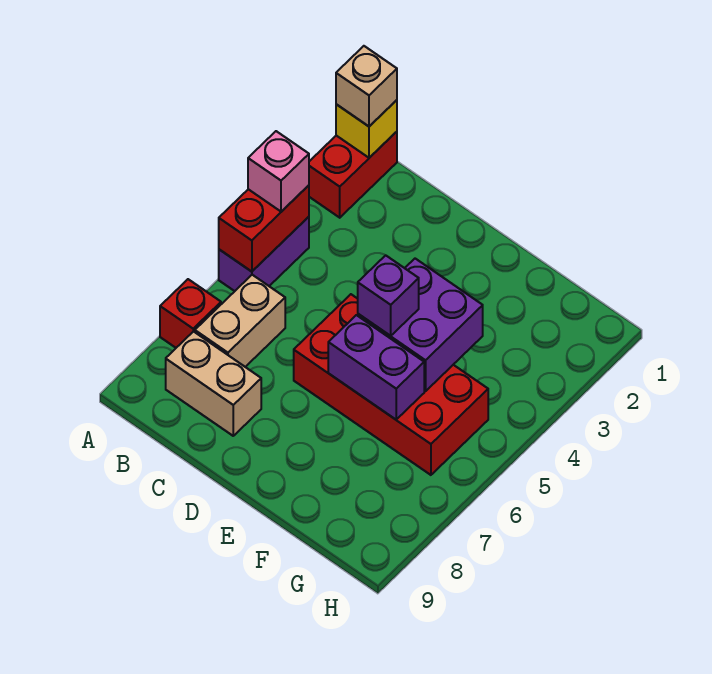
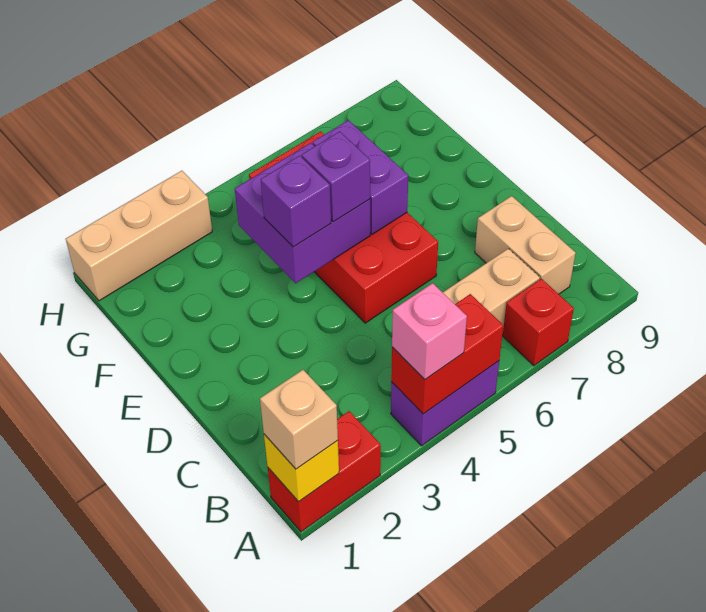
none -> purple brick E4 level 3
none -> tan brick H1:H3 level 1

